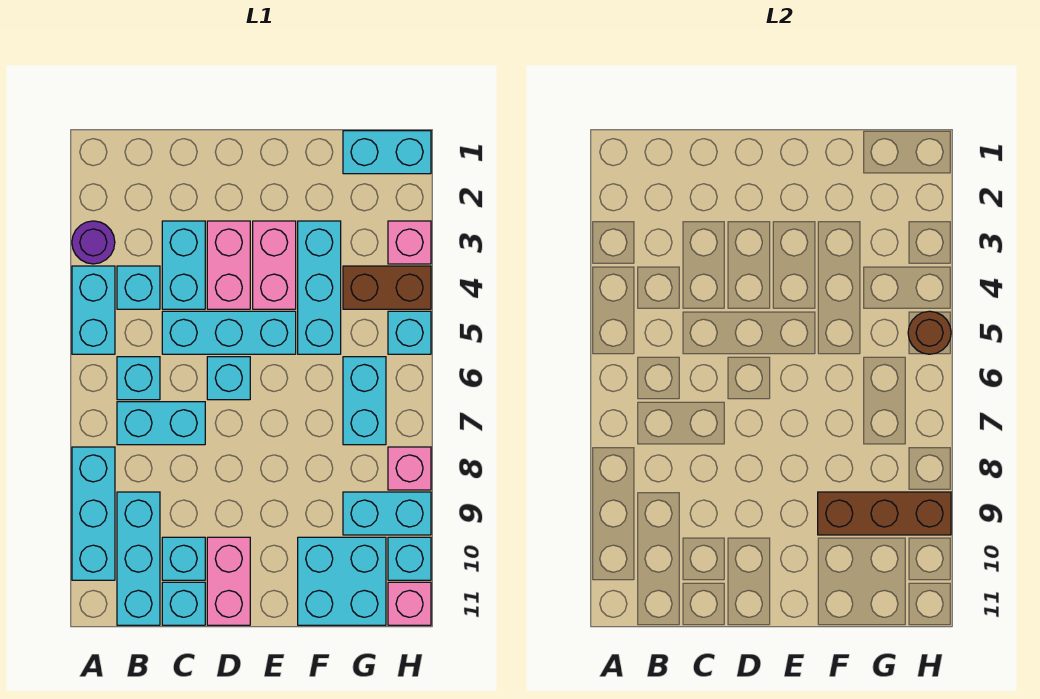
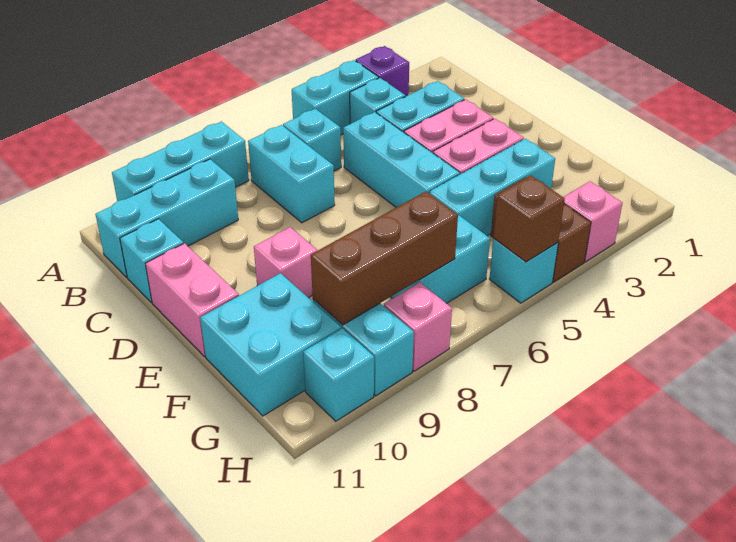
purple round brick A3 level 1 -> purple brick A3 level 1
cyan brick C10 level 1 -> none
cyan brick D6 level 1 -> none
pink brick D10:D11 level 1 -> pink brick D11:E11 level 1
brown brick F9:H9 level 2 -> brown brick G7:G9 level 2
cyan brick G1:H1 level 1 -> none
brown round brick H5 level 2 -> brown brick H5 level 2
pink brick H11 level 1 -> pink brick E9 level 1

